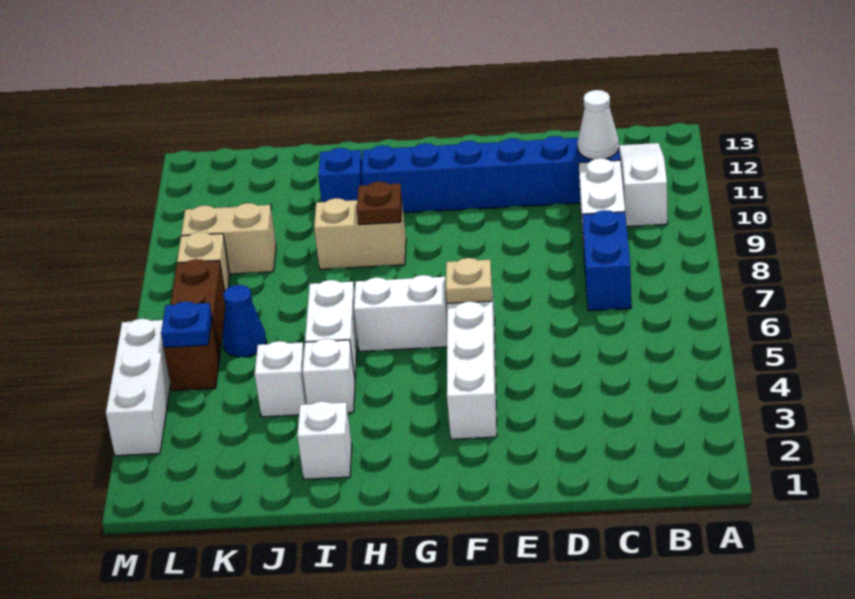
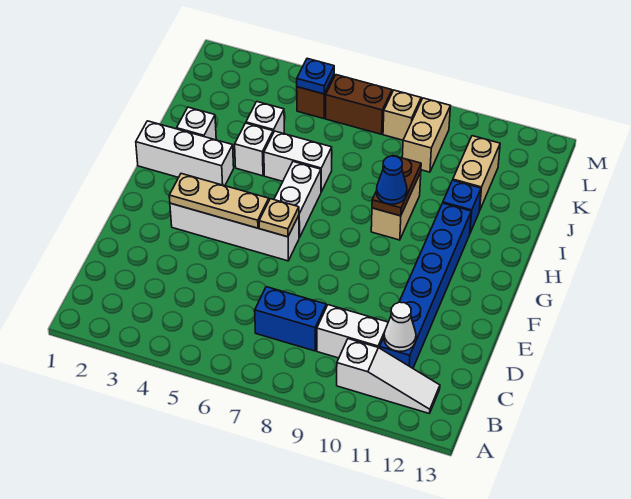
none -> tan plate F3:F5 level 2
brown plate H9 level 2 -> brown plate H9:I9 level 2
none -> tan brick J11:K11 level 1
blue cone K6 level 1 -> blue cone H9 level 3
white brick M3:M5 level 1 -> white brick H1:H3 level 1

